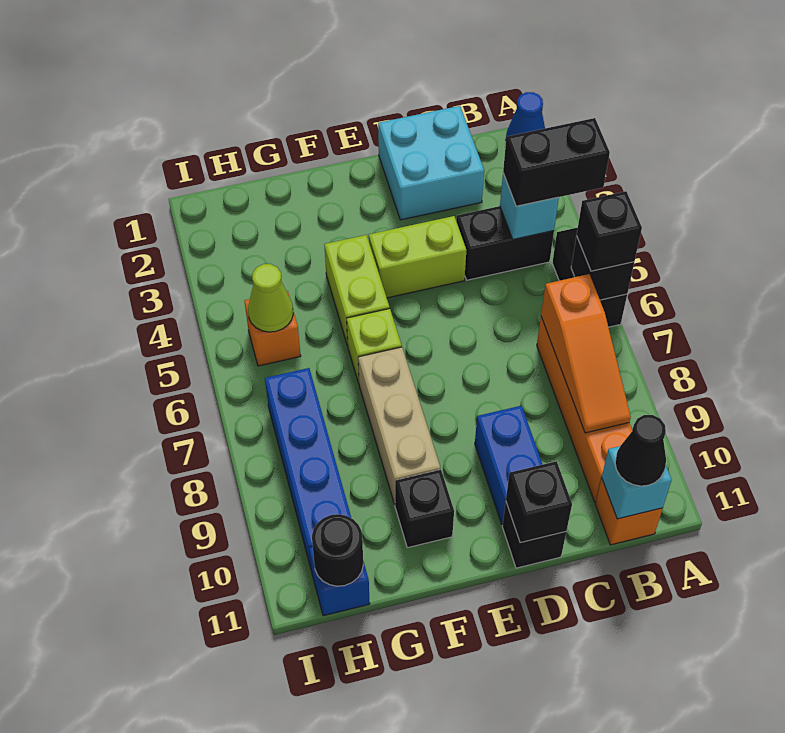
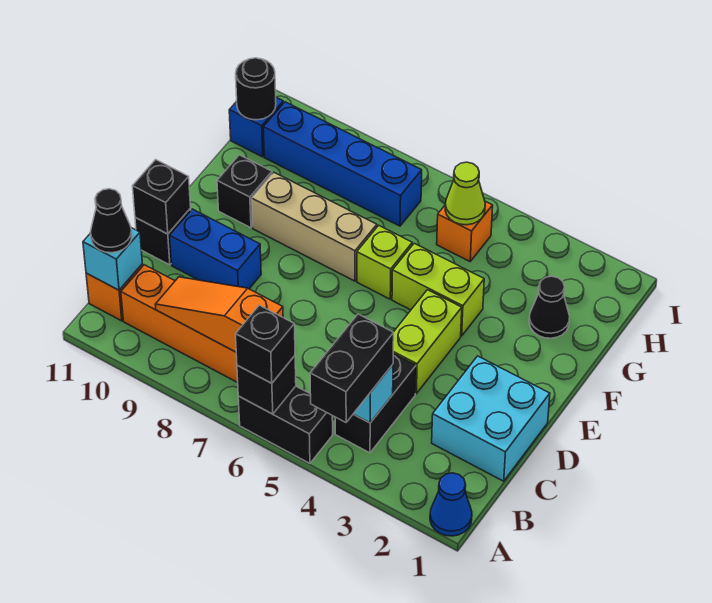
none -> black cone G2 level 1

